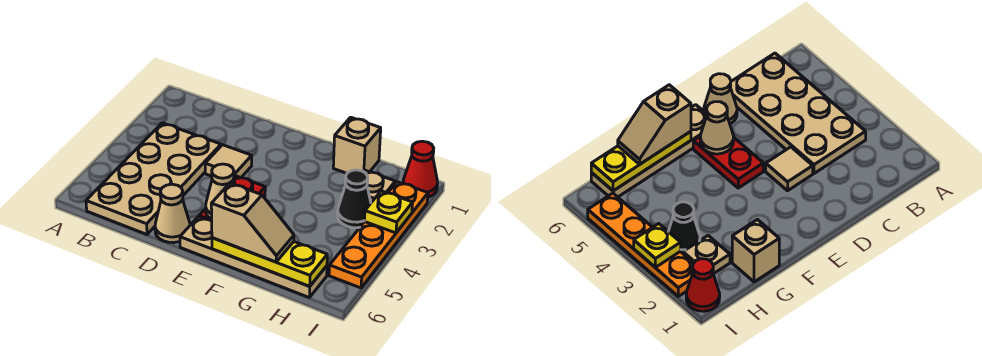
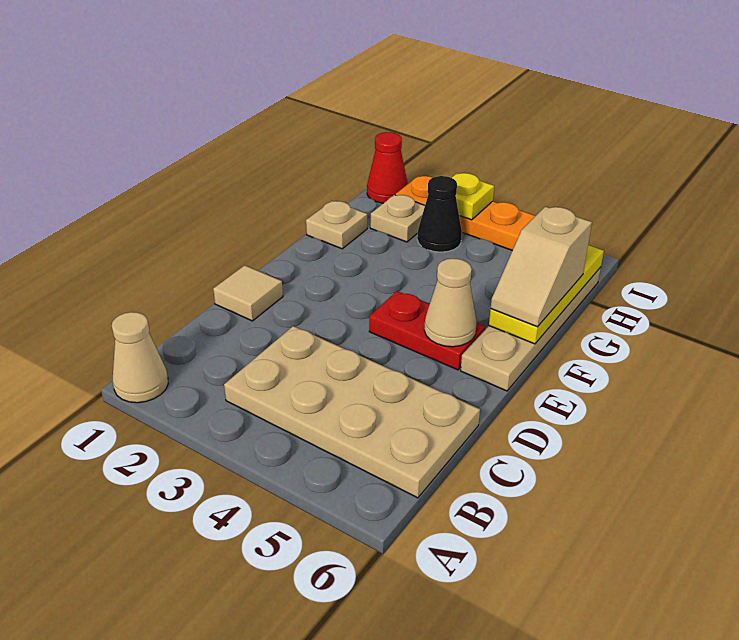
tan tile D3 level 1 -> tan tile D1 level 1
tan cone D6 level 1 -> tan cone A1 level 1
tan slope F6:G6 level 3 top F -> tan slope F6:G6 level 3 top G
tan brick G1 level 1 -> tan plate G1 level 1

